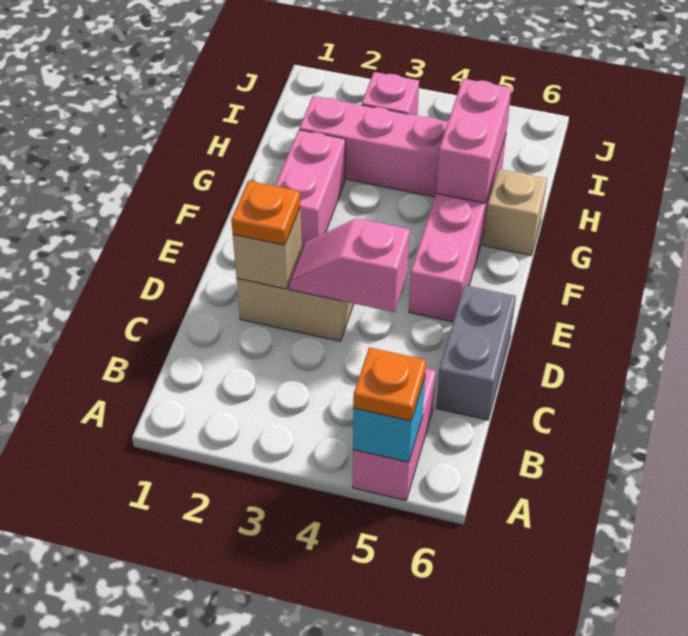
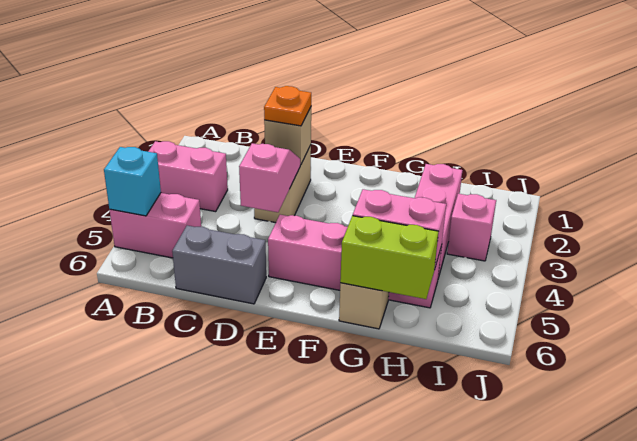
orange plate A5 level 3 -> none
pink brick F2:G2 level 1 -> pink brick A3:B3 level 1
none -> lime brick G6:H6 level 2

